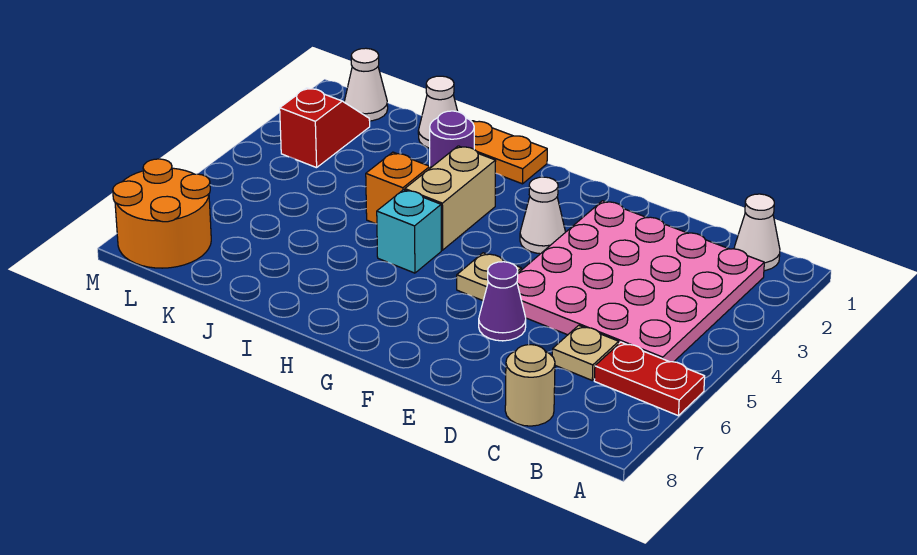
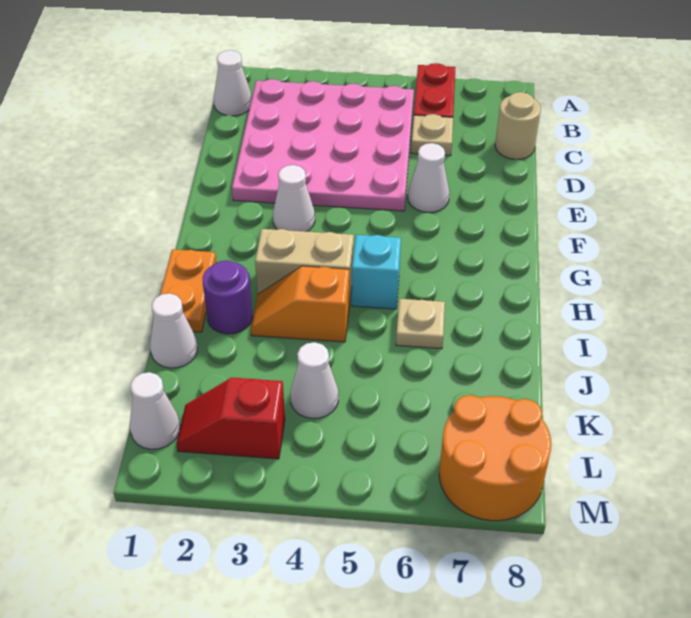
purple cone E6 level 1 -> white cone E6 level 1
tan plate F5 level 1 -> tan plate I6 level 1
none -> white cone K4 level 1

